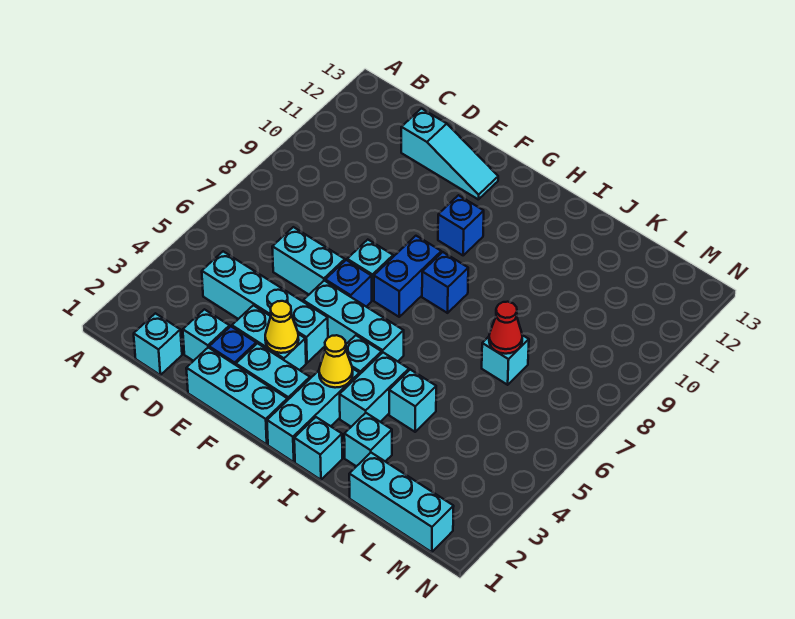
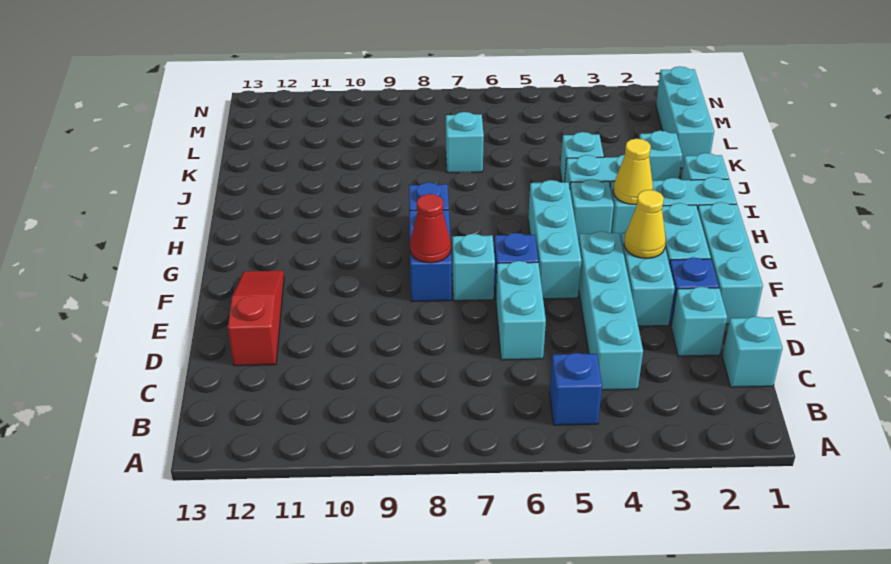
cyan slope D12:F12 level 1 top D -> red slope D12:F12 level 1 top D
blue brick G7:G8 level 1 -> blue brick F8:G8 level 1
blue brick G10 level 1 -> blue brick B5 level 1
red cone K7 level 2 -> red cone F8 level 2

